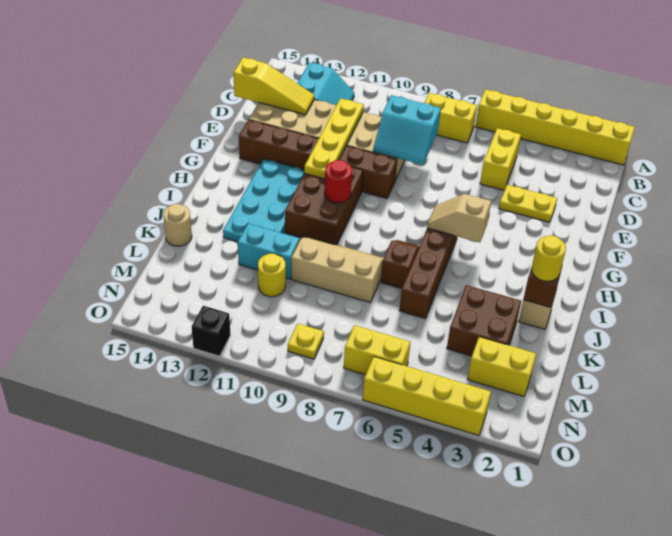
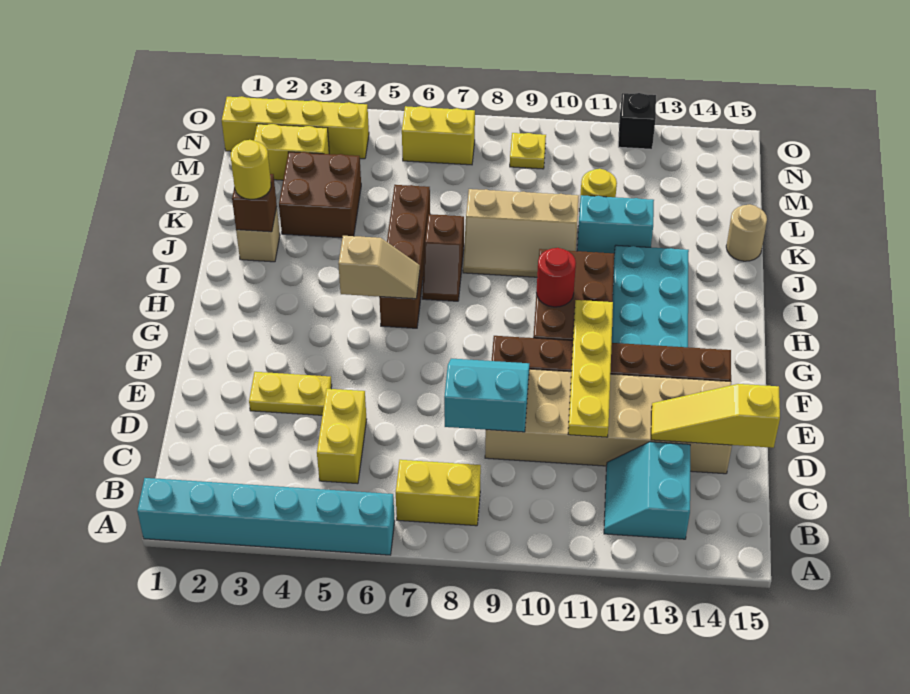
yellow brick A1:A6 level 1 -> cyan brick A1:A6 level 1
yellow brick O3:O6 level 1 -> yellow brick N1:N4 level 1

